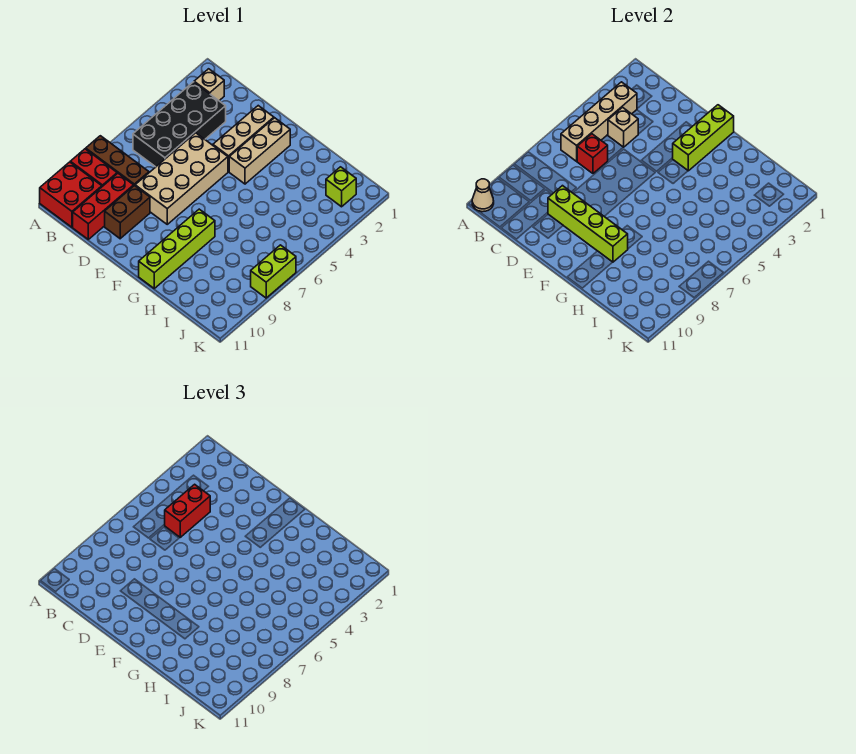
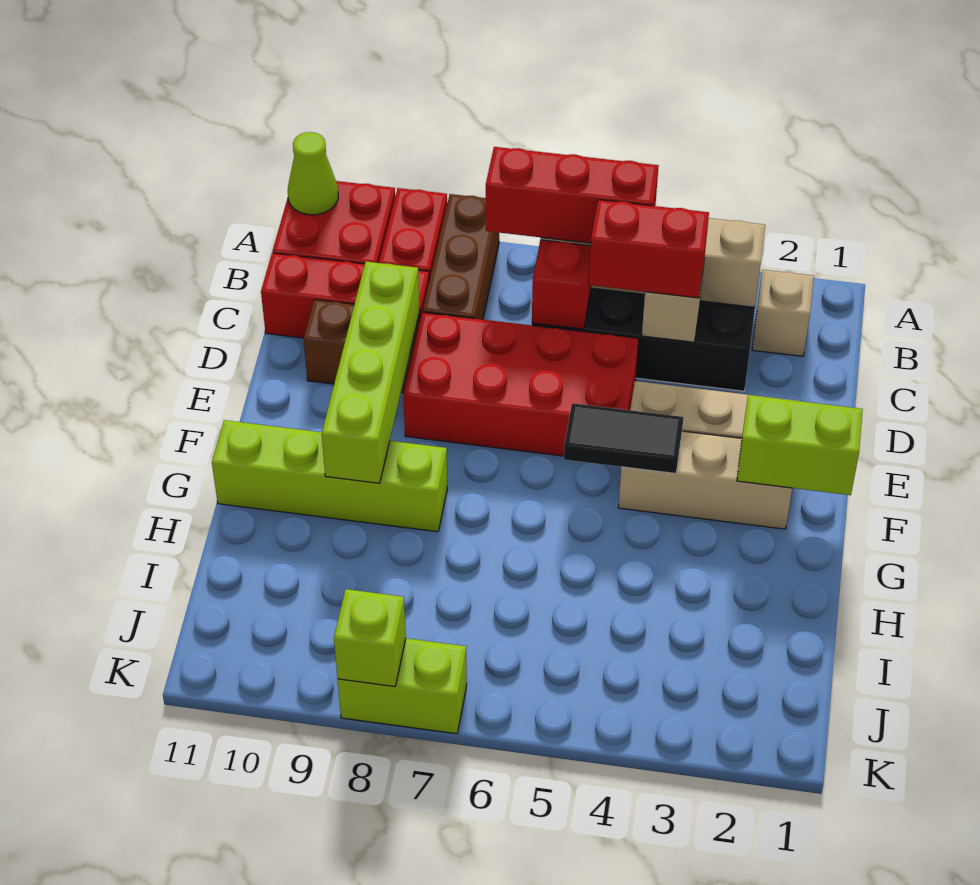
tan cone A11 level 2 -> lime cone A11 level 2
none -> red brick B5:B7 level 3
tan brick D5:E8 level 1 -> red brick D5:E8 level 1
lime brick F1:F3 level 2 -> lime brick F1:F2 level 2
none -> black tile F4:F5 level 2
lime brick J2 level 1 -> lime brick K8 level 2

